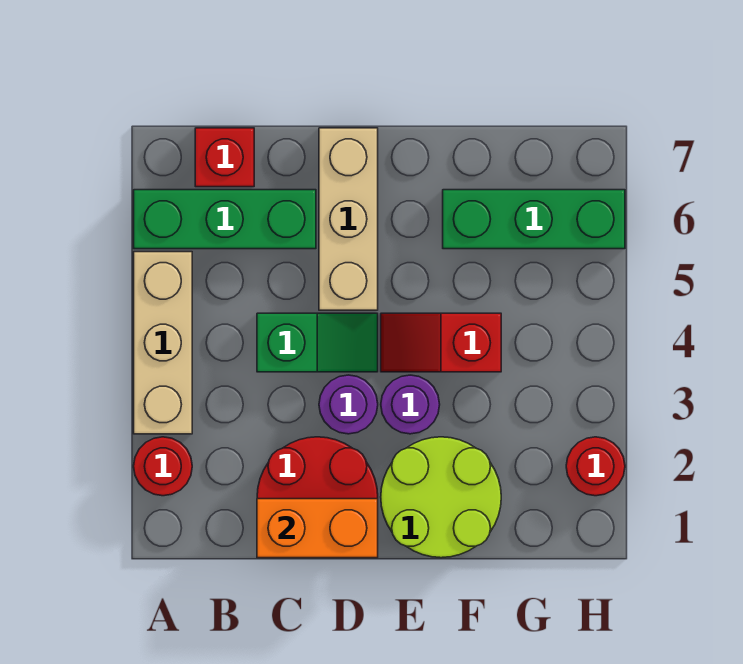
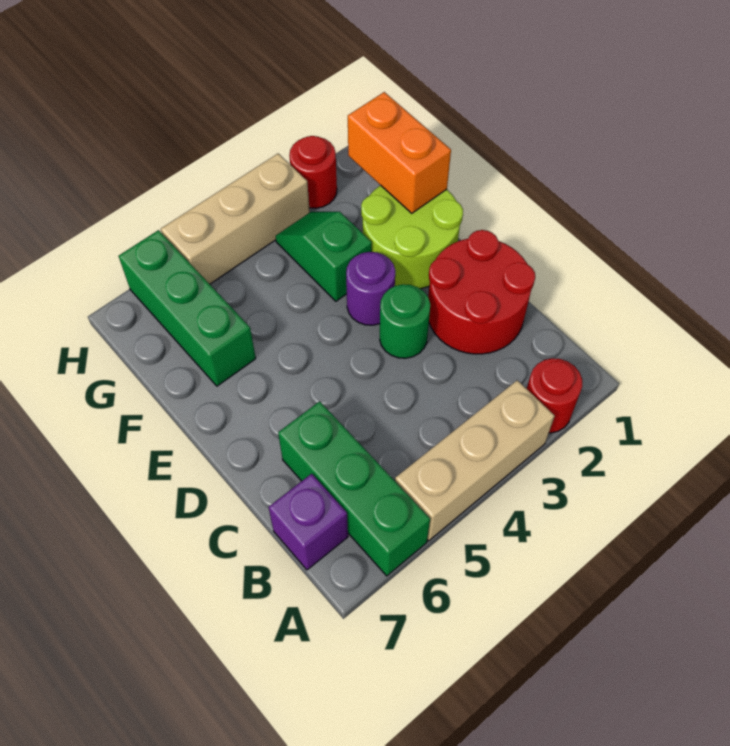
red brick B7 level 1 -> purple brick B7 level 1
orange brick C1:D1 level 2 -> orange brick F1:G1 level 2
green slope C4:D4 level 1 top C -> green slope F3:G3 level 1 top F
purple round brick D3 level 1 -> green round brick D3 level 1
tan brick D5:D7 level 1 -> tan brick H3:H5 level 1
red slope E4:F4 level 1 top F -> none

